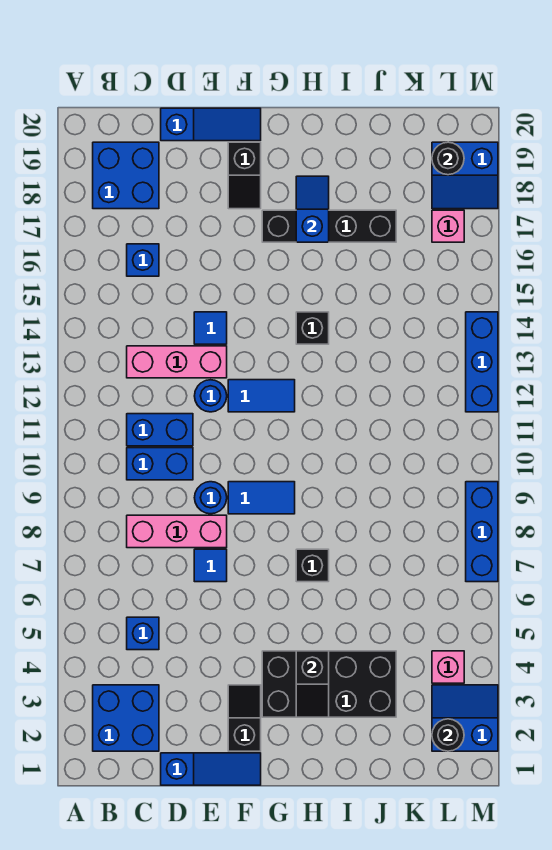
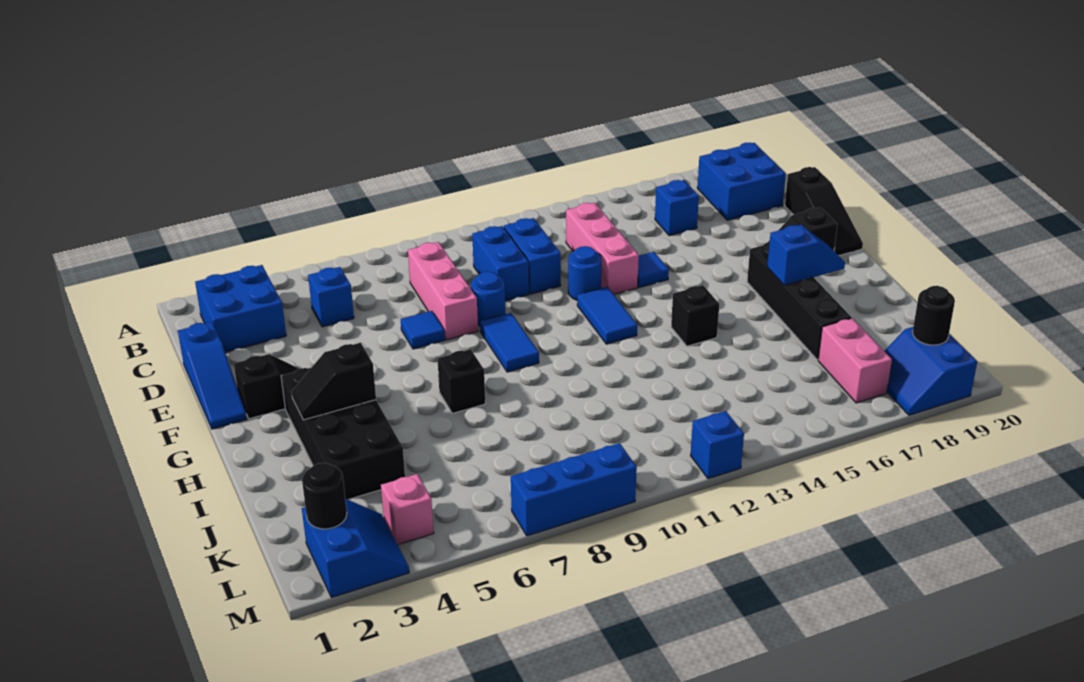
blue slope D20:F20 level 1 top D -> black slope D20:F20 level 1 top D
pink brick L17 level 1 -> pink brick K17:L17 level 1
blue brick M12:M14 level 1 -> blue brick M12 level 1

